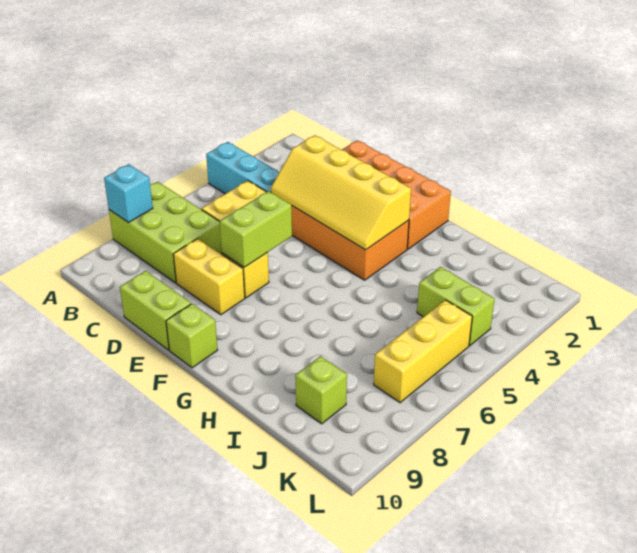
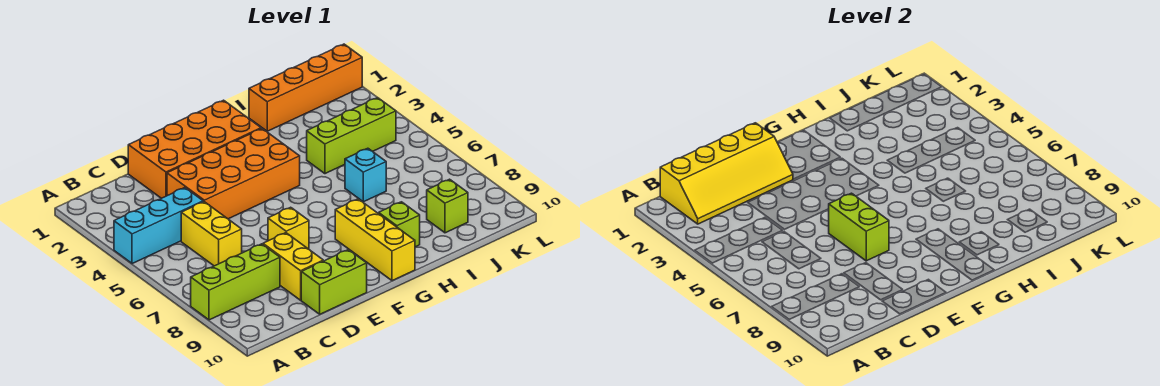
lime brick A7:C8 level 1 -> lime brick A8:C8 level 1
cyan brick A8 level 2 -> cyan brick I6 level 1
yellow slope D3:G4 level 2 top 3 -> yellow slope B1:E2 level 2 top 1
yellow brick D8:E8 level 1 -> yellow brick D8:D9 level 1
lime brick F10 level 1 -> lime brick H9 level 1
none -> orange brick I1:L1 level 1
lime brick J4:K4 level 1 -> lime brick I4:K4 level 1
yellow brick K5:K7 level 1 -> yellow brick G8:G10 level 1

